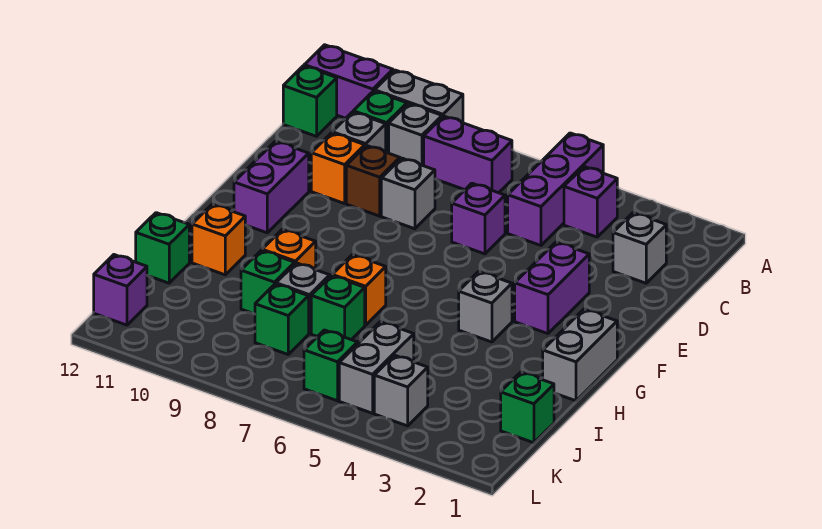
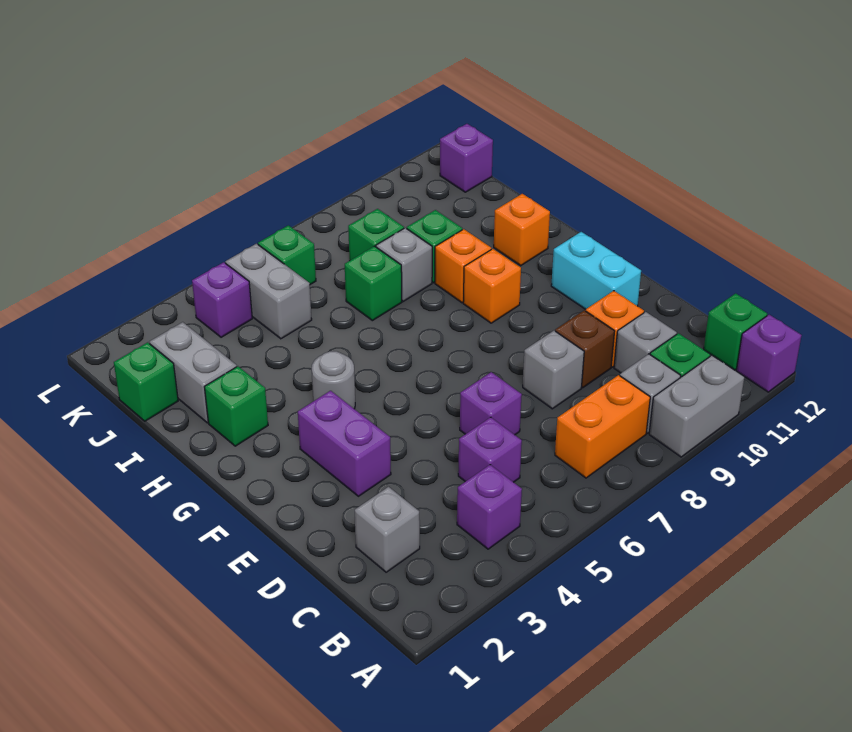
purple brick A5:C5 level 1 -> purple brick C5 level 1
purple brick A11:A12 level 1 -> purple brick A12 level 1
purple brick B7:B8 level 1 -> orange brick B7:B8 level 1
purple brick E11:F11 level 1 -> cyan brick E11:F11 level 1
grey brick G1:H1 level 1 -> grey brick I2:J2 level 1
grey brick G4 level 1 -> grey round brick G4 level 1
orange brick H7 level 1 -> orange brick G9 level 1
green brick I12 level 1 -> green brick H2 level 1
grey brick K4 level 1 -> purple brick K4 level 1

